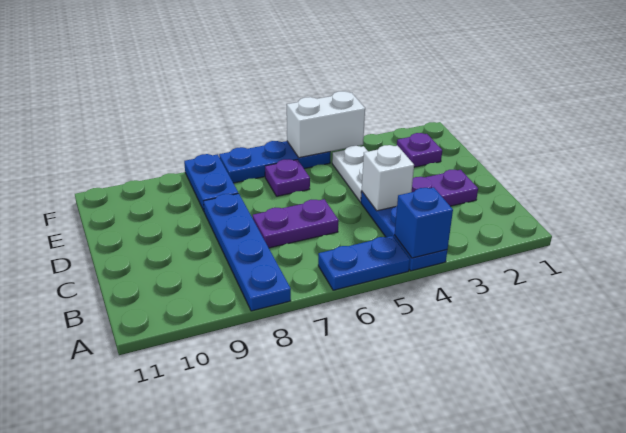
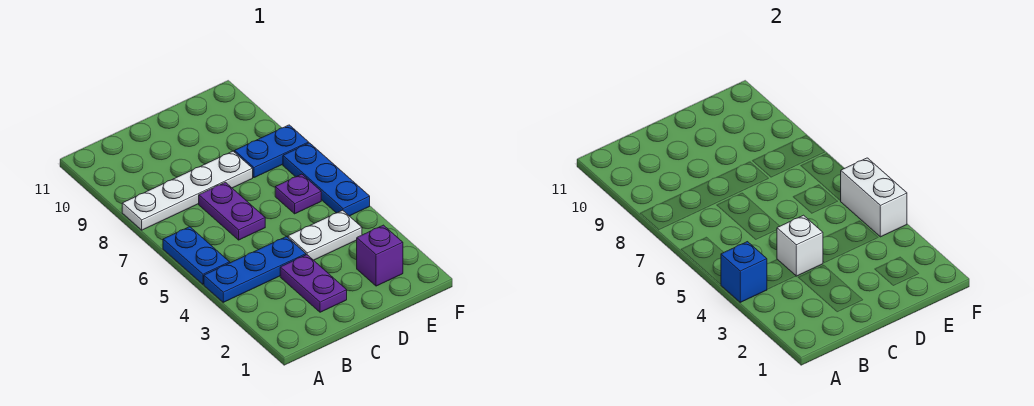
blue plate A8:D8 level 1 -> white plate A8:D8 level 1
purple plate E2 level 1 -> purple brick E2 level 1

